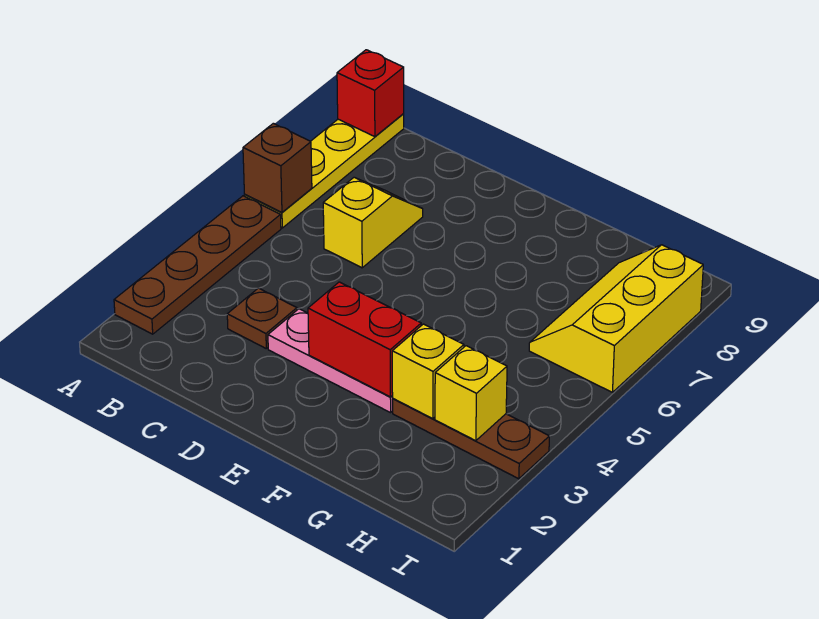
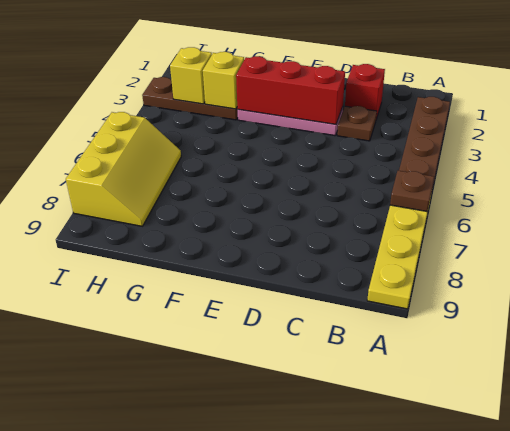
brown brick A6 level 2 -> brown plate A6 level 2
red brick A9 level 2 -> red brick C2 level 1
yellow slope C6:C7 level 1 top 6 -> none
red brick E3:F3 level 2 -> red brick D3:F3 level 2

